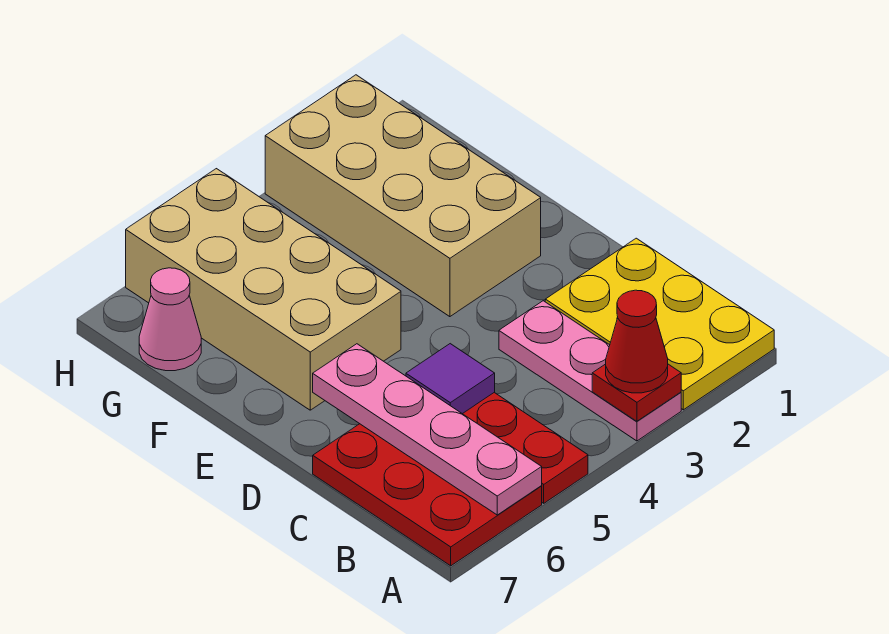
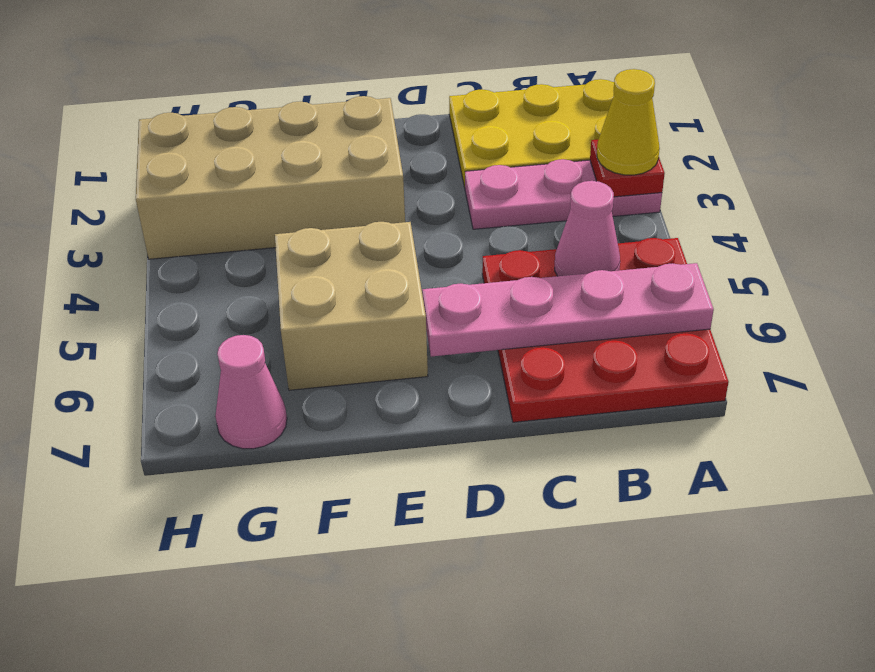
red cone A3 level 3 -> yellow cone A3 level 3
none -> pink cone B5 level 2
purple tile C5 level 2 -> none
tan brick E5:H6 level 1 -> tan brick E5:F6 level 1

